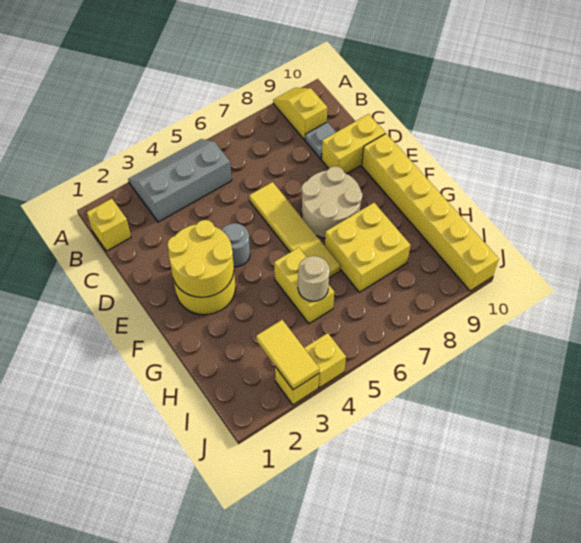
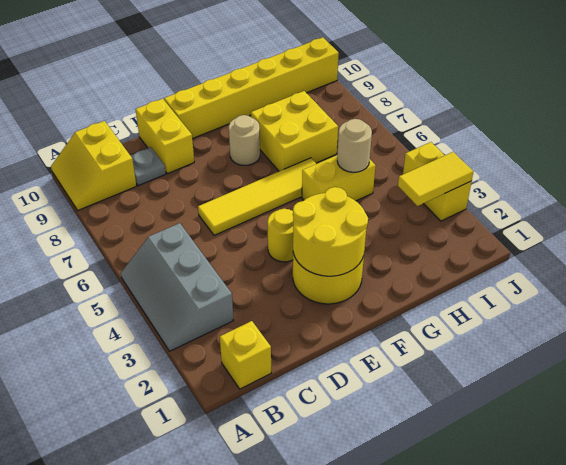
yellow slope A9:B9 level 1 top B -> yellow slope A9:B10 level 1 top B
grey round brick E4 level 1 -> yellow round brick E4 level 1
tan round brick E7:F8 level 1 -> tan round brick F8 level 1

